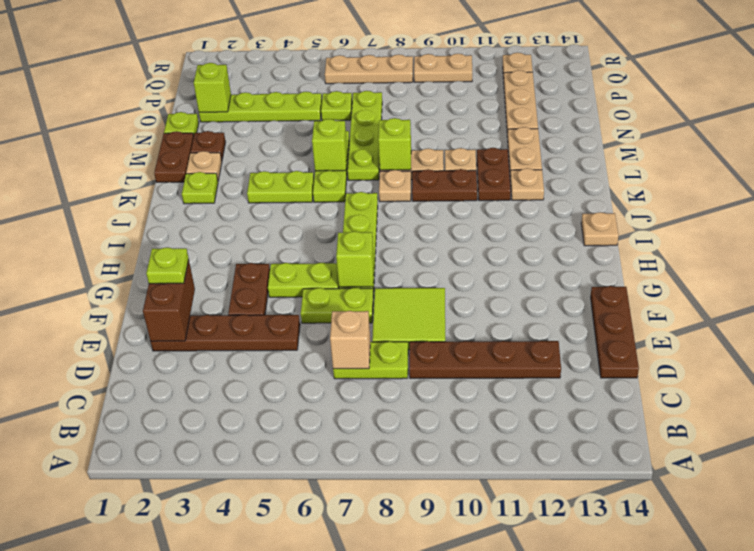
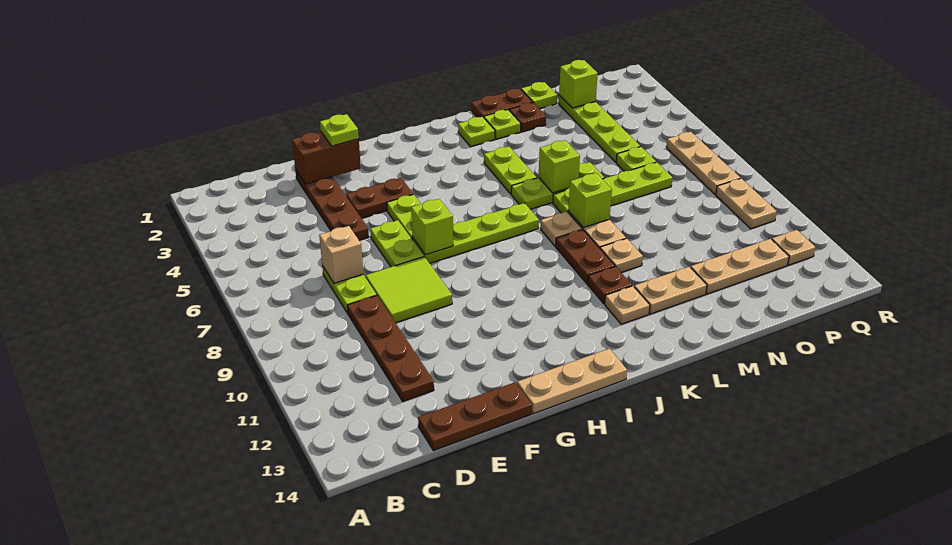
tan plate I14 level 1 -> tan plate G14:I14 level 1
brown plate K11:L11 level 1 -> brown plate K11 level 1
tan plate L2 level 1 -> lime plate L2 level 1

